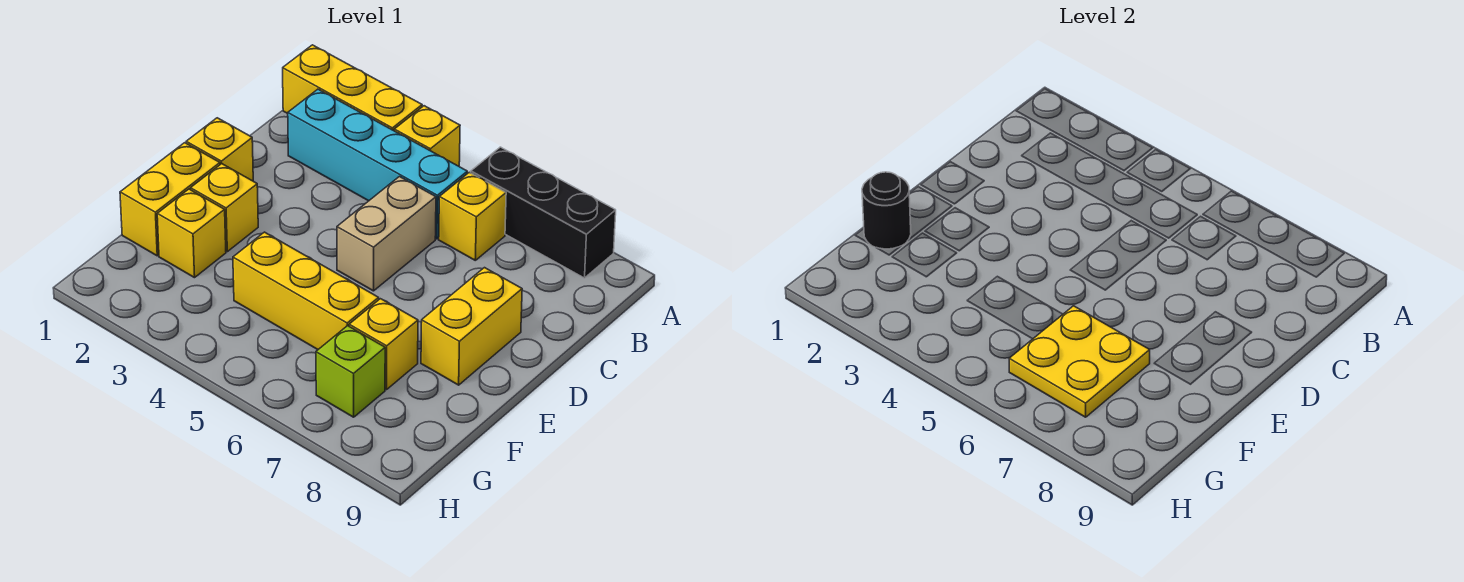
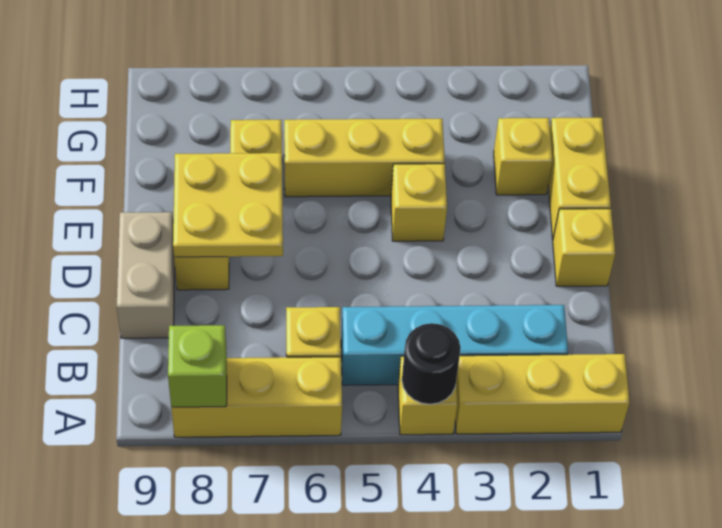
black brick A6:A8 level 1 -> yellow brick A6:A8 level 1
tan brick C5:D5 level 1 -> tan brick C9:D9 level 1
yellow brick E2 level 1 -> yellow brick E4 level 1
black round brick F1 level 2 -> black round brick A4 level 2
yellow plate F6:G7 level 2 -> yellow plate D7:E8 level 2
lime brick G7 level 1 -> lime brick A8 level 2

